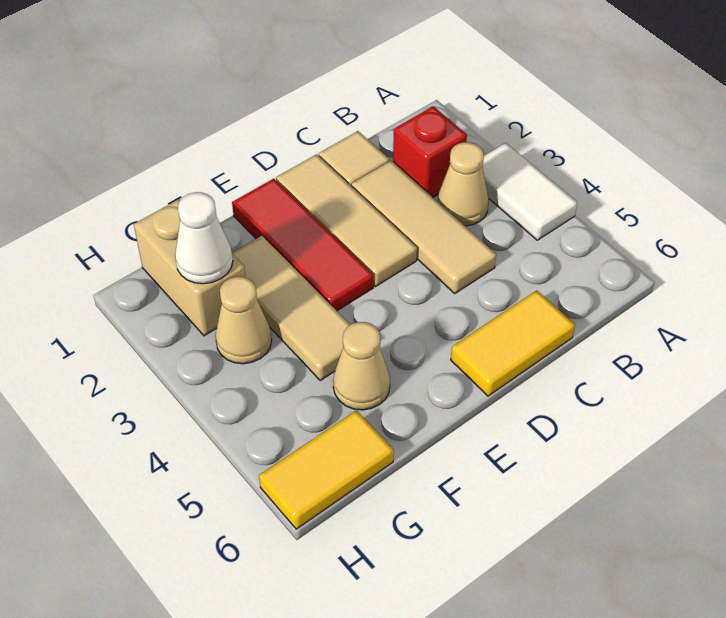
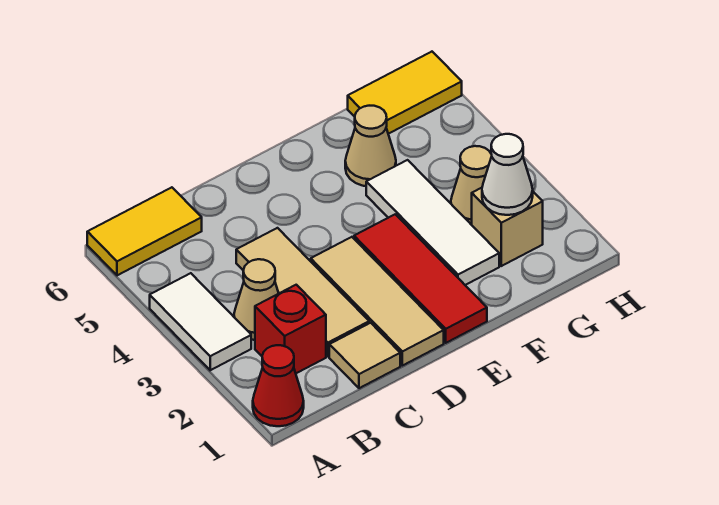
none -> red cone A1 level 1
yellow tile C6:D6 level 1 -> yellow tile A6:B6 level 1
tan tile F2:F4 level 1 -> white tile F2:F4 level 1
tan brick G1:G2 level 1 -> tan brick G2 level 1

